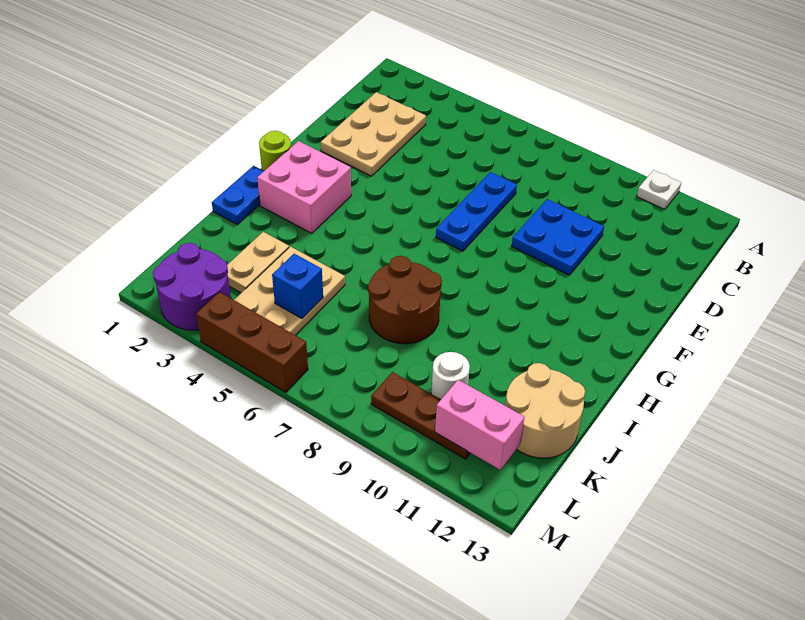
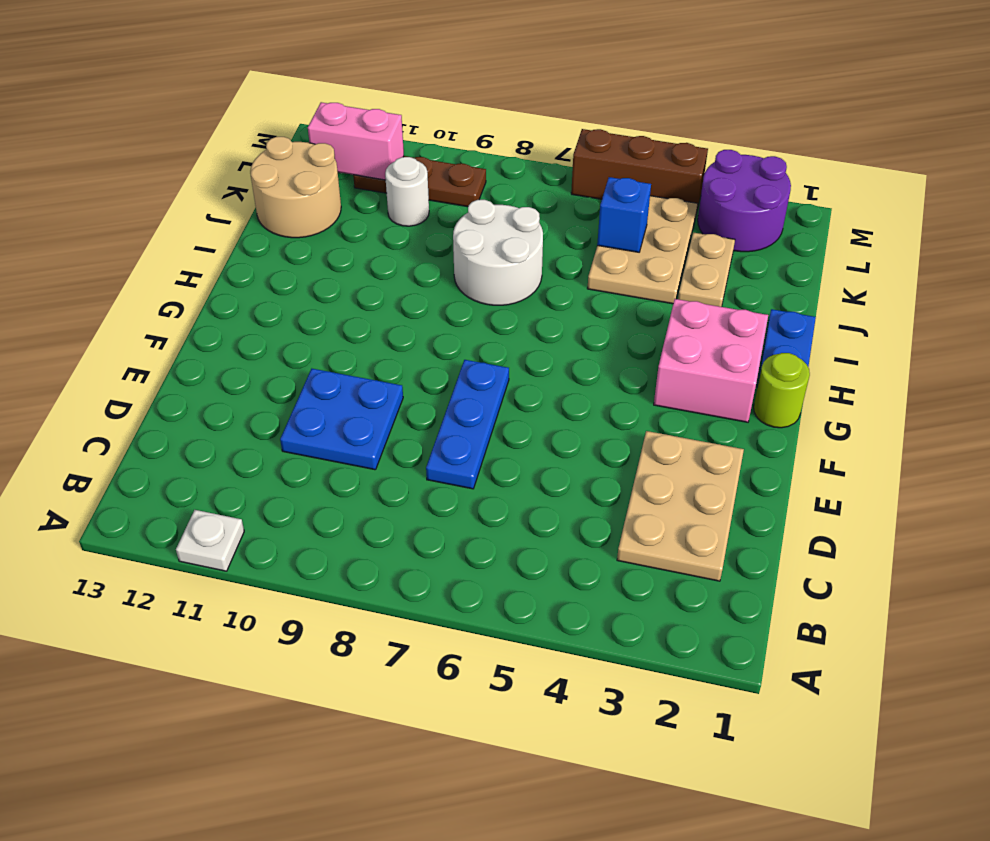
brown round brick I7:J8 level 1 -> white round brick I7:J8 level 1

